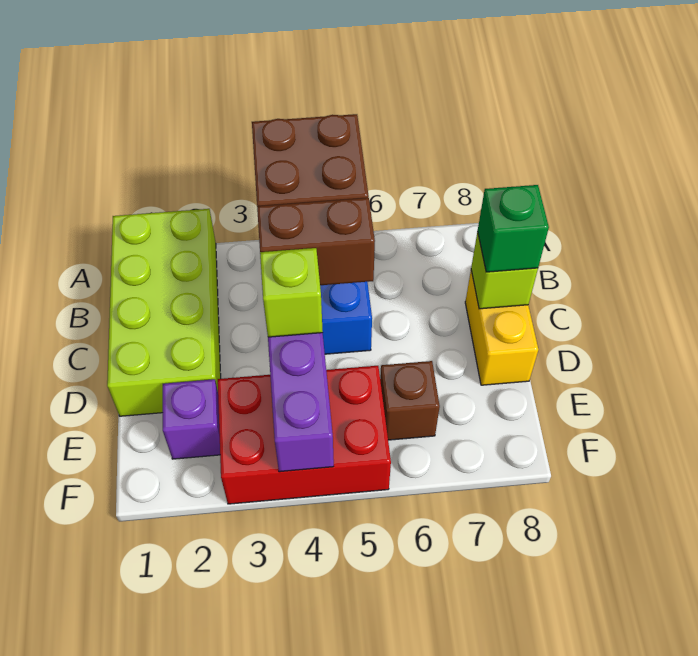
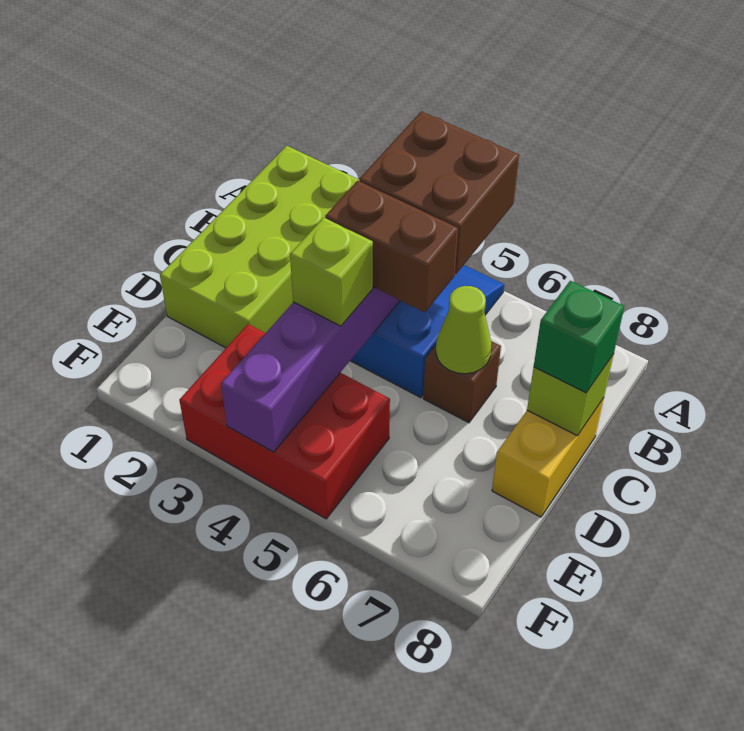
none -> lime cone C6 level 2
purple brick E2 level 1 -> none
brown brick E6 level 1 -> brown brick C6 level 1

